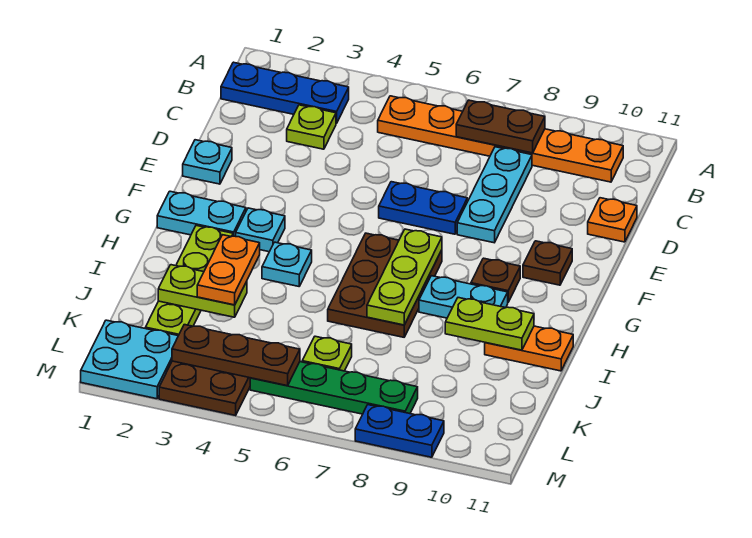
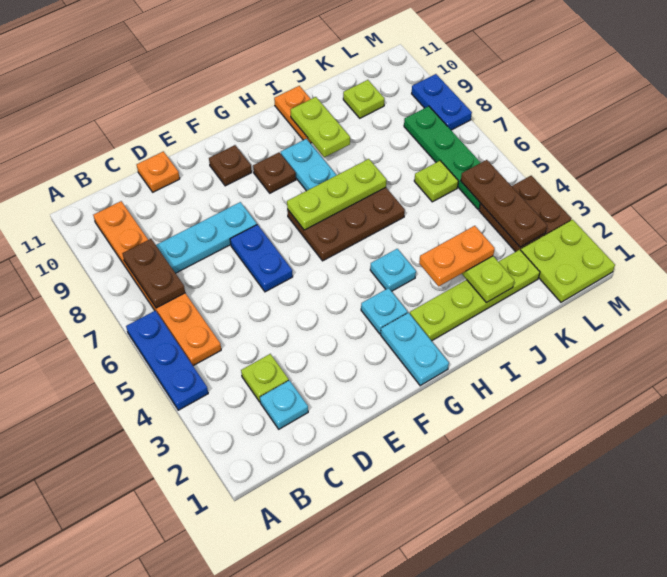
blue plate B1:B3 level 1 -> blue plate A4:A6 level 1
cyan plate E1 level 1 -> cyan plate C2 level 1
none -> lime plate K10 level 1
cyan plate L1:M2 level 1 -> lime plate L1:M2 level 1

